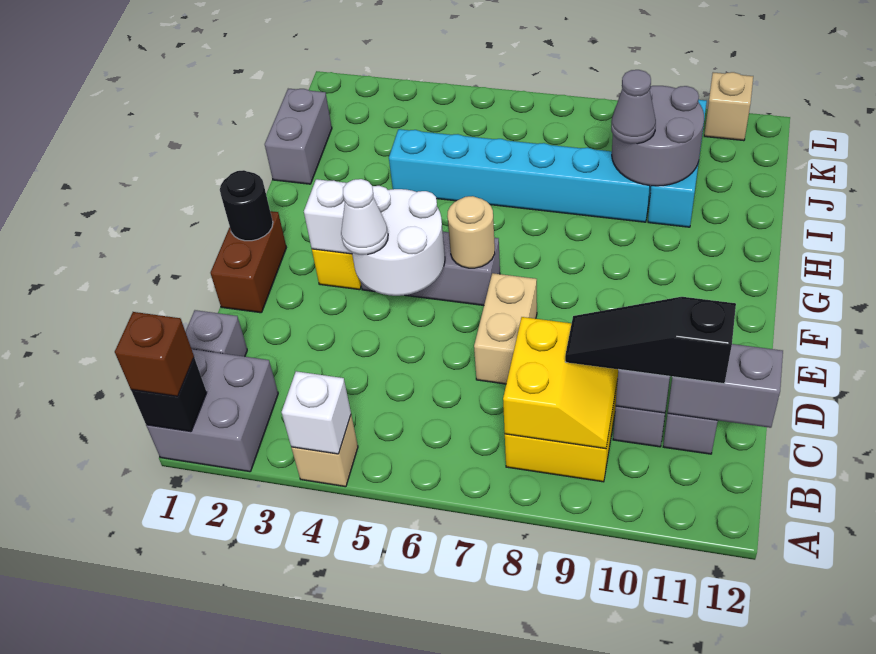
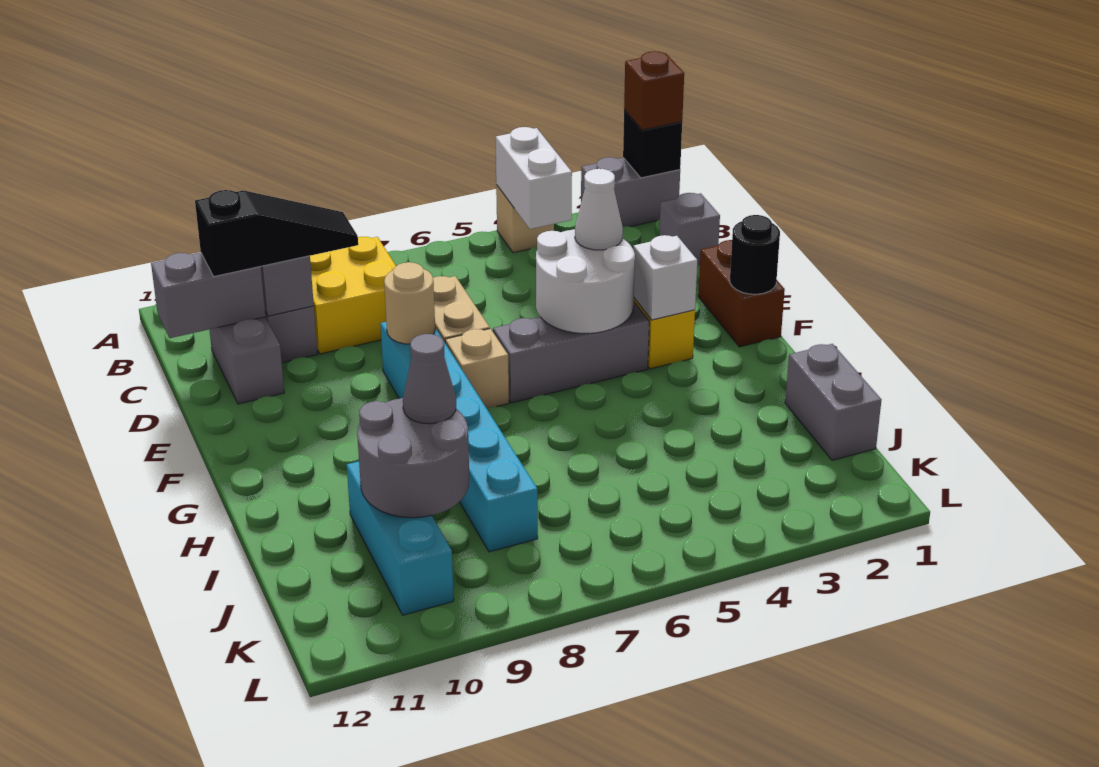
grey brick A1:B2 level 1 -> grey brick A1:A2 level 1
white brick A4 level 2 -> white brick A4:B4 level 2
yellow slope B8:C9 level 2 top 8 -> none
tan round brick F6 level 2 -> tan round brick E8 level 2
cyan brick I4:I9 level 1 -> cyan brick E8:J8 level 1
tan brick L11 level 1 -> tan brick F7 level 1

